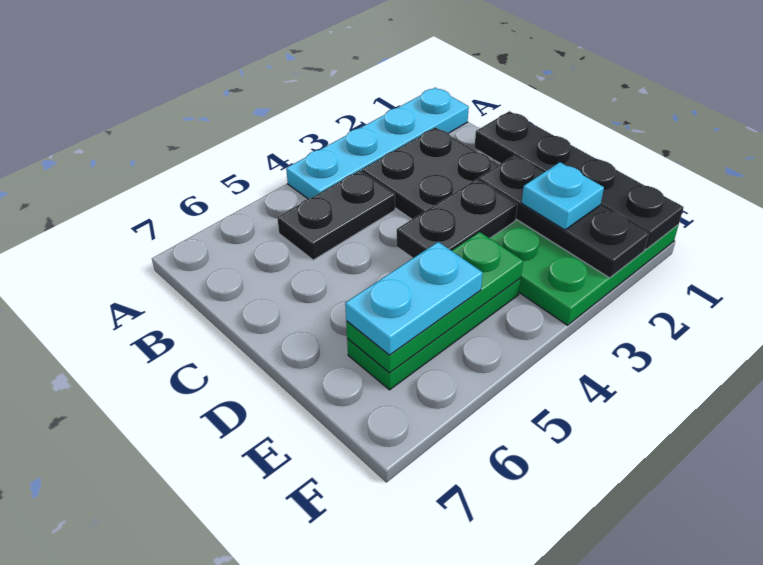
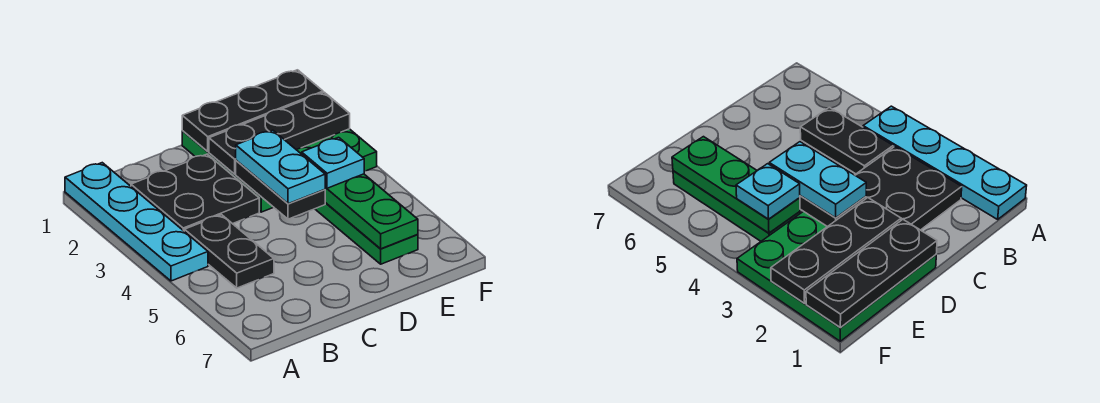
black plate C1:F1 level 2 -> black plate D1:F1 level 2
cyan plate E2 level 3 -> cyan plate E4 level 3
cyan plate E5:E6 level 3 -> cyan plate D3:D4 level 3

